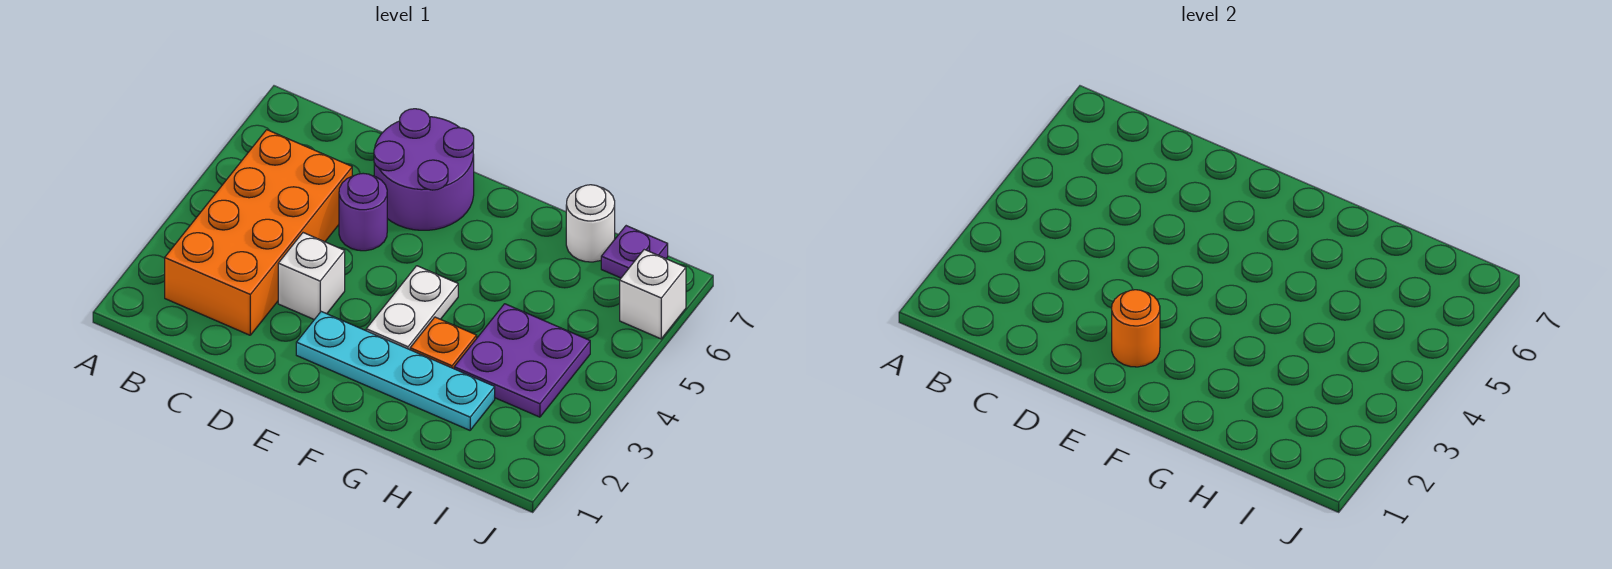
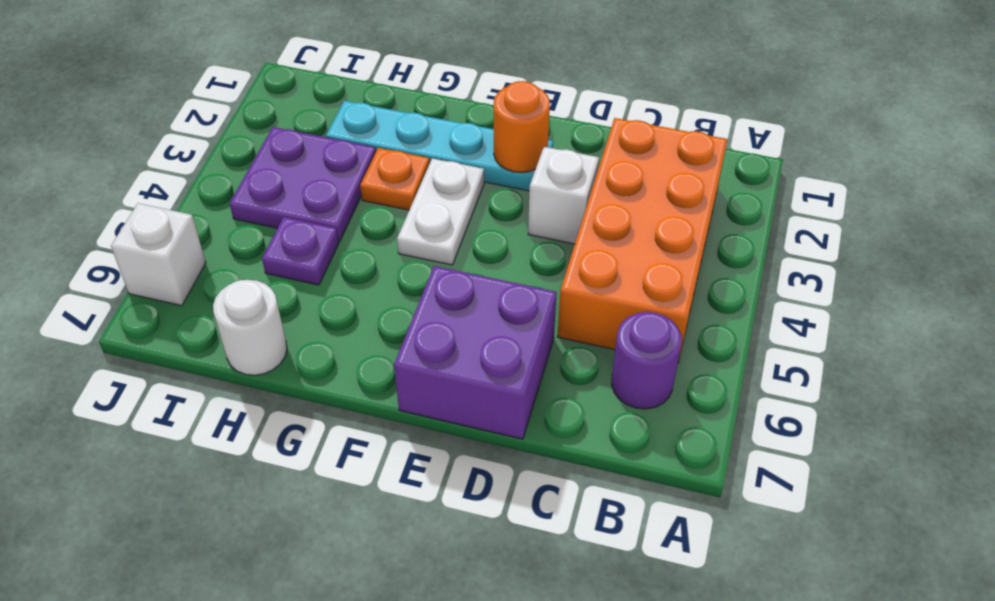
purple round brick D5 level 1 -> purple round brick B6 level 1
purple round brick D6:E7 level 1 -> purple brick D6:E7 level 1
purple plate I7 level 1 -> purple plate H5 level 1

